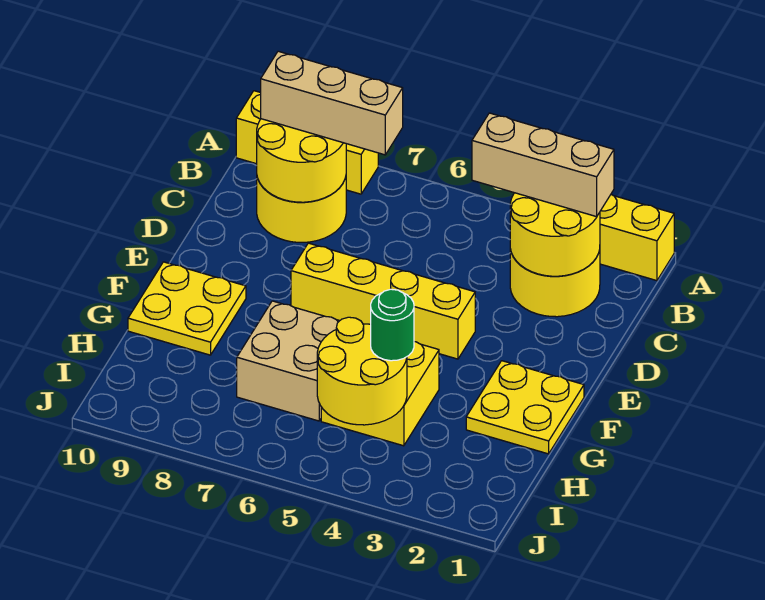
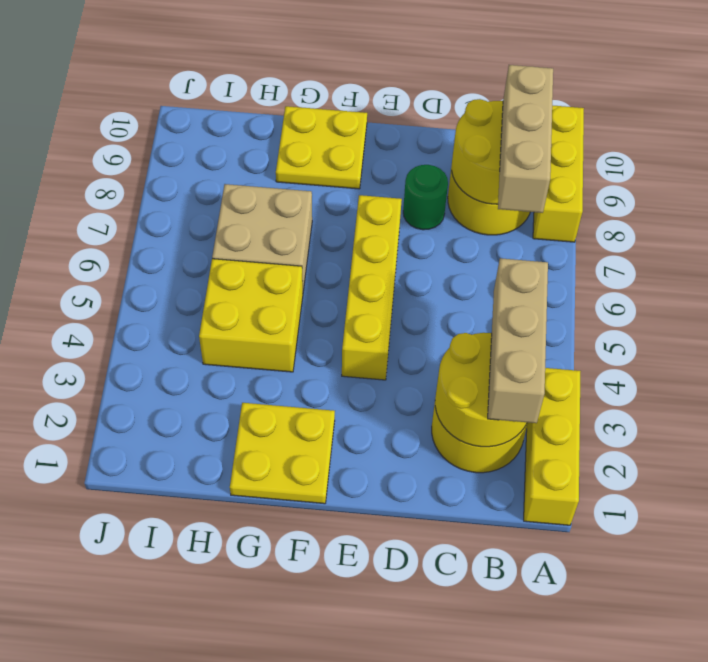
yellow round brick H4:I5 level 2 -> none
green round brick H4 level 3 -> green round brick D8 level 1

